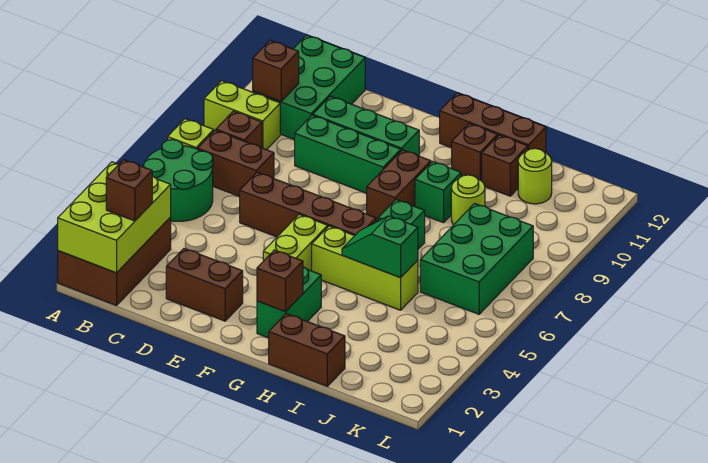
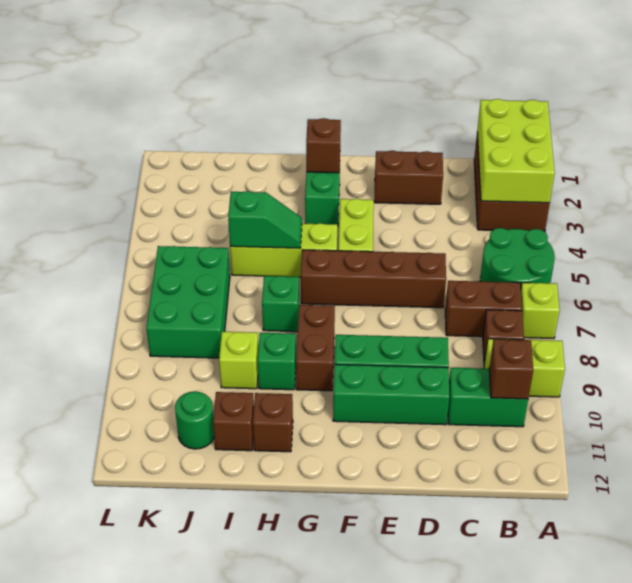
brown brick B2 level 3 -> none
green brick B10:C12 level 1 -> green brick B10:C10 level 1
brown brick G12:I12 level 1 -> none
brown brick H1:I1 level 1 -> none
lime round brick I9 level 1 -> lime brick I9 level 1
lime round brick J11 level 1 -> green round brick J11 level 1

